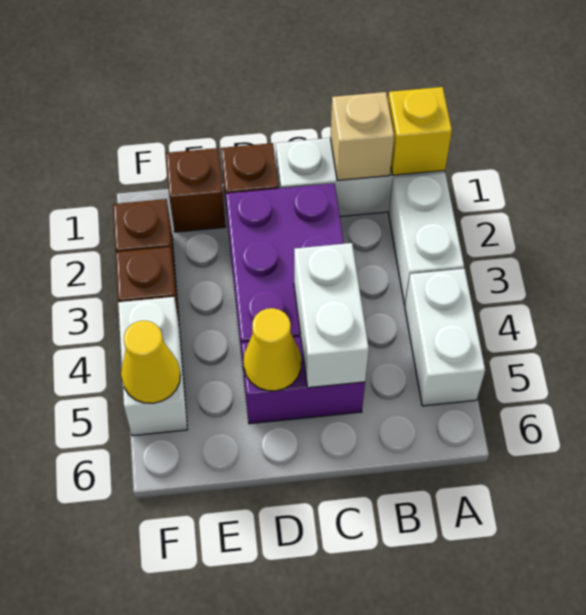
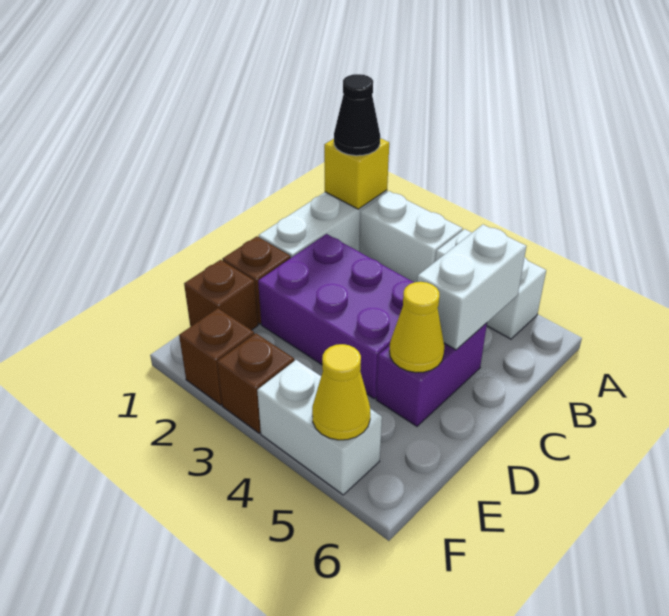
none -> black cone A1 level 3
tan brick B1 level 2 -> none
white brick C4:C5 level 2 -> white brick B5:C5 level 2

